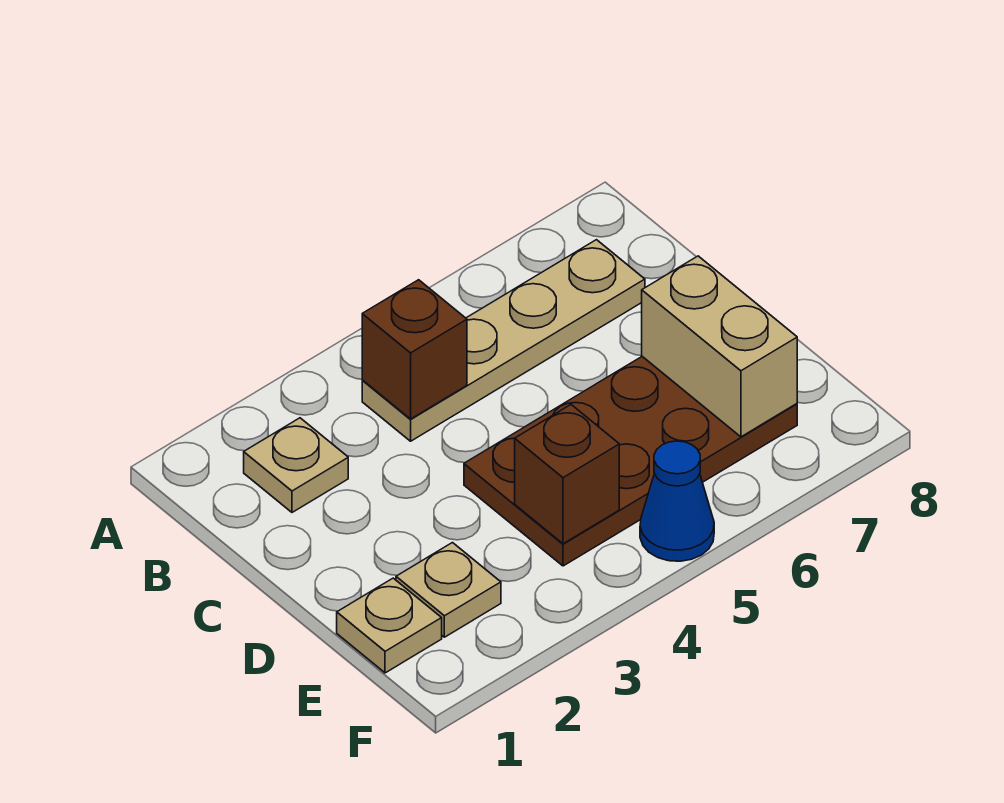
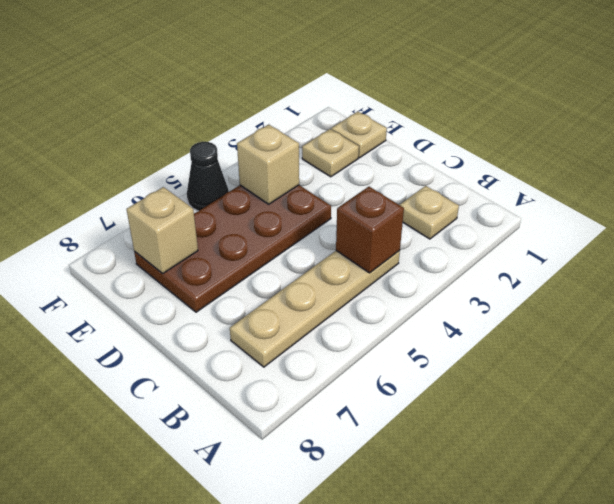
tan brick D7:E7 level 2 -> tan brick E7 level 2
brown brick E4 level 2 -> tan brick E4 level 2
blue cone F5 level 1 -> black cone F5 level 1

